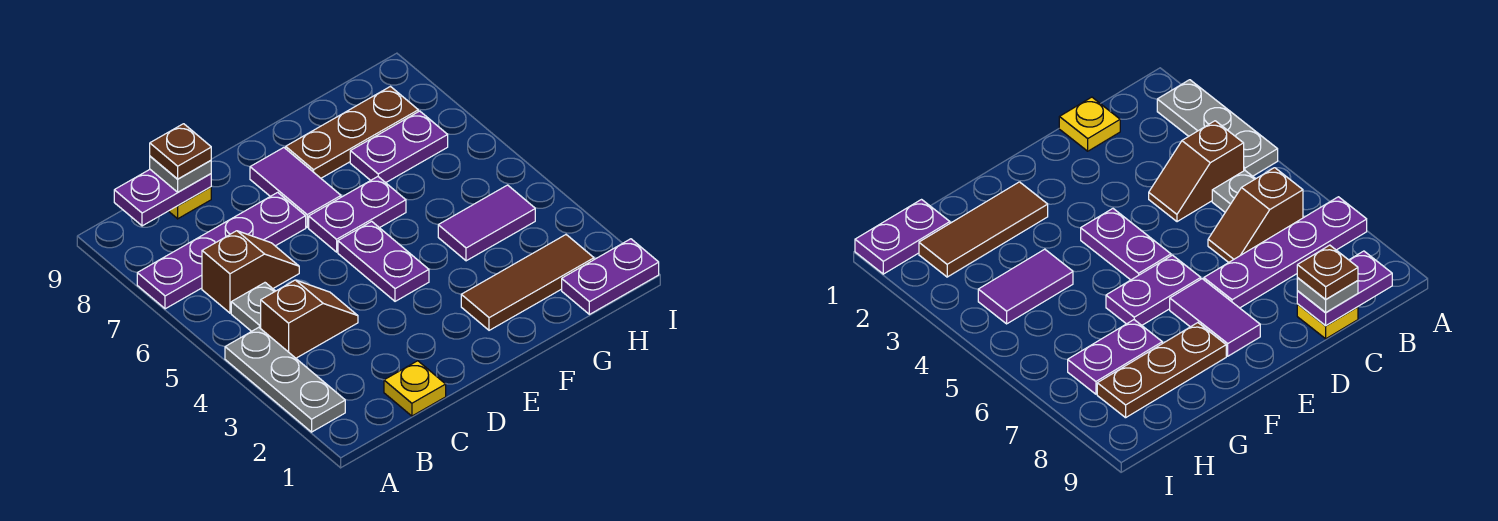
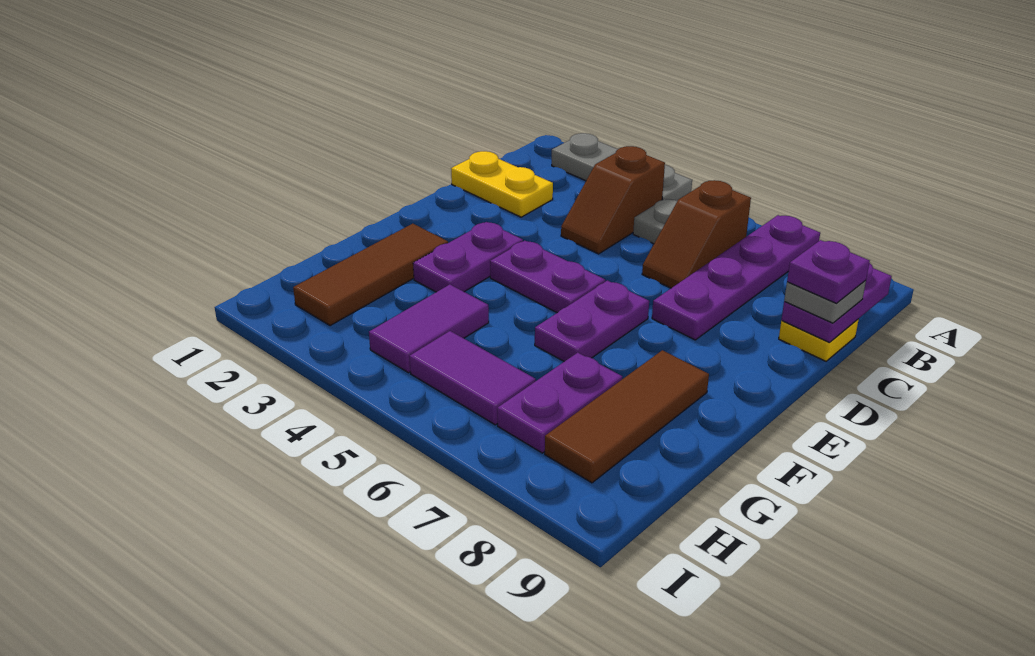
yellow plate C1 level 1 -> yellow plate C1:C2 level 1
brown plate C9 level 4 -> purple plate C9 level 4
purple tile E7:E8 level 1 -> purple tile H5:H6 level 1
brown plate F8:H8 level 1 -> brown tile F8:H8 level 1
purple plate H1:I1 level 1 -> purple plate E3:F3 level 1

